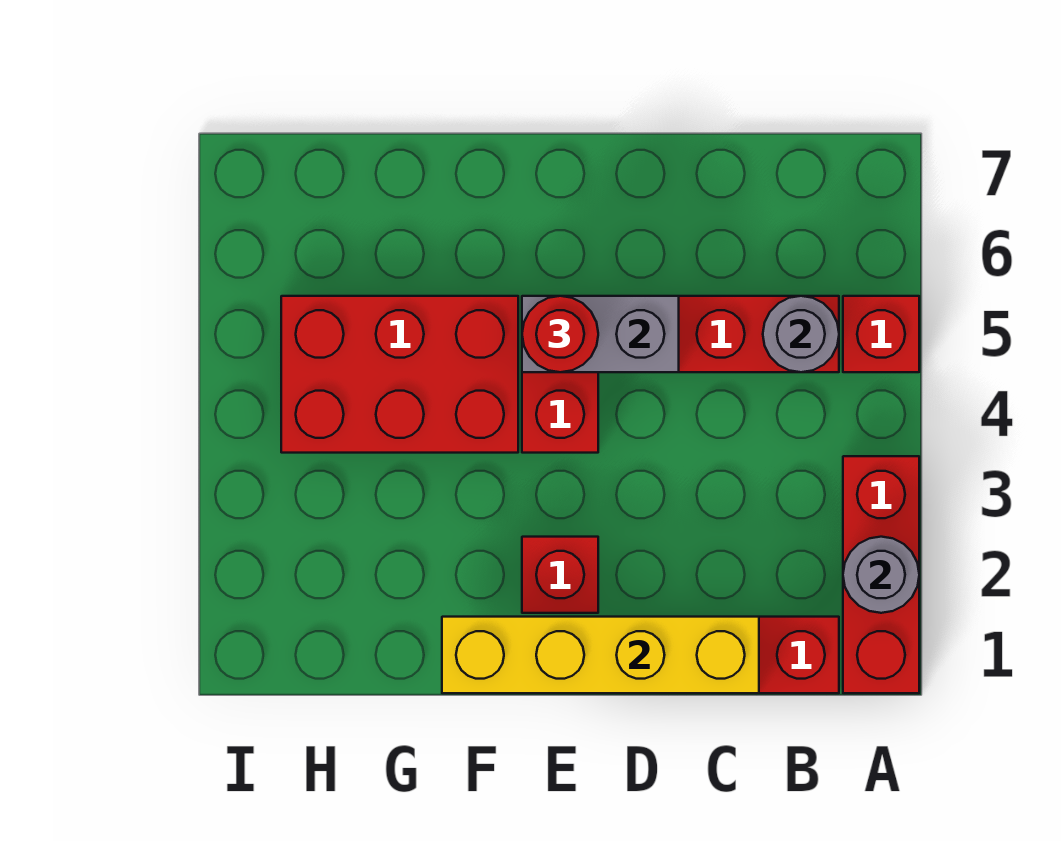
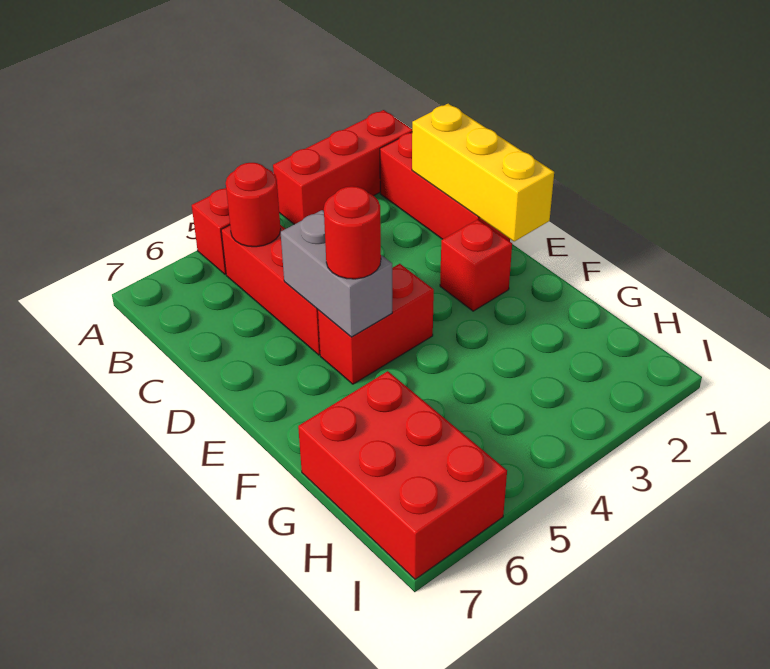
grey round brick A2 level 2 -> none
grey round brick B5 level 2 -> red round brick B5 level 2
yellow brick C1:F1 level 2 -> yellow brick C1:E1 level 2
red brick F4:H5 level 1 -> red brick G6:I7 level 1

